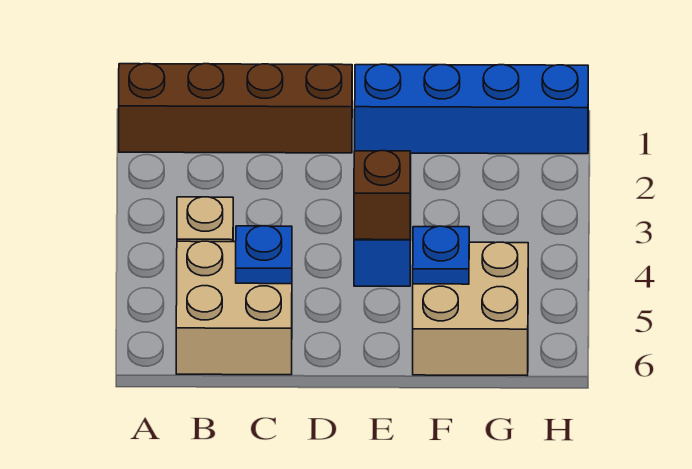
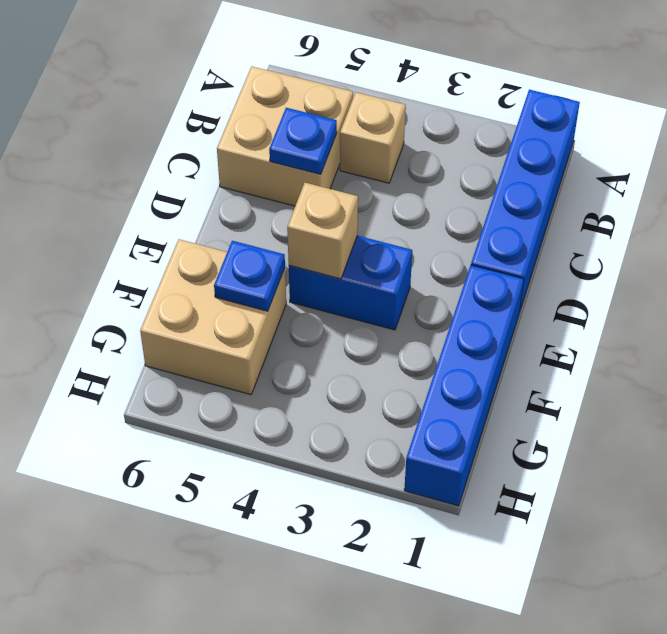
brown brick A1:D1 level 1 -> blue brick A1:D1 level 1
brown brick E4 level 2 -> tan brick E4 level 2

